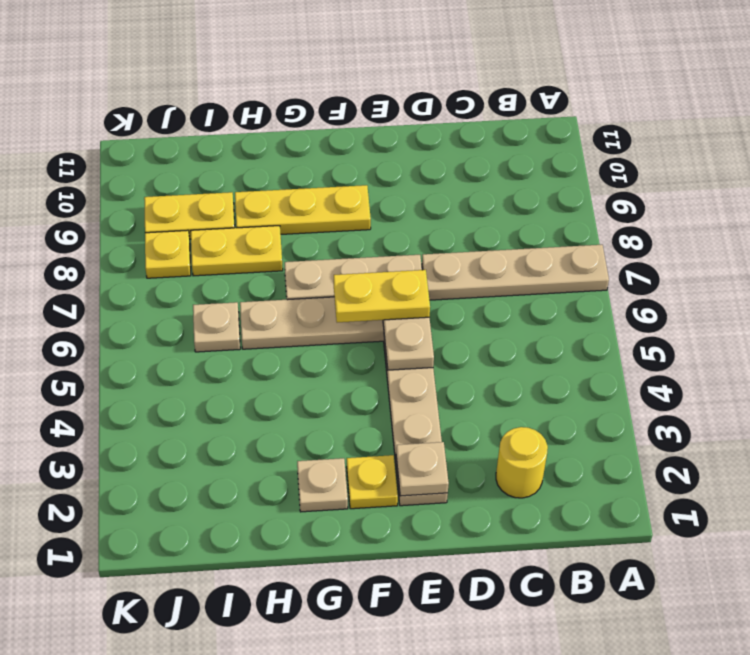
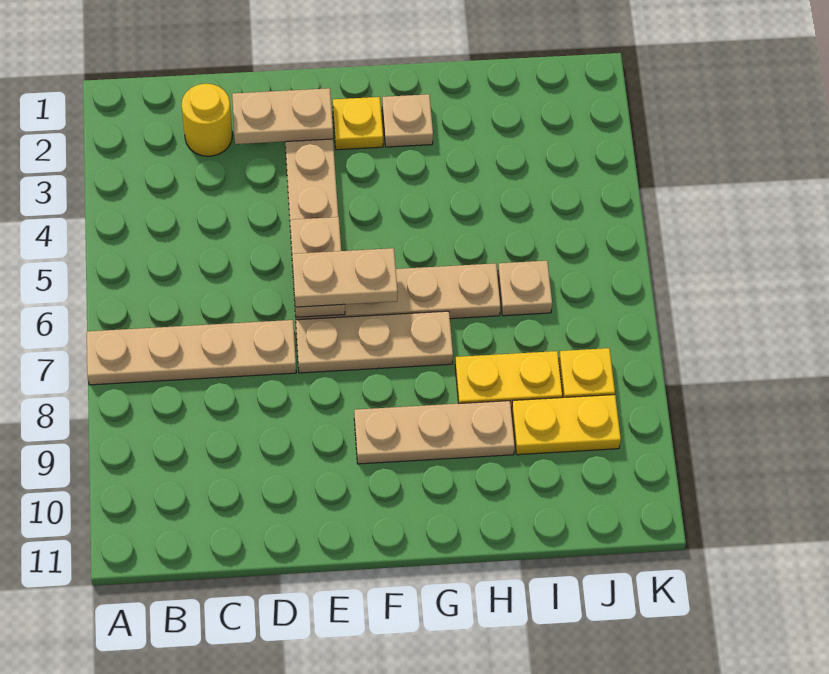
tan plate E2 level 2 -> tan plate D2:E2 level 2
yellow plate E6:F6 level 3 -> tan plate E6:F6 level 3
yellow plate F9:H9 level 1 -> tan plate F9:H9 level 1

